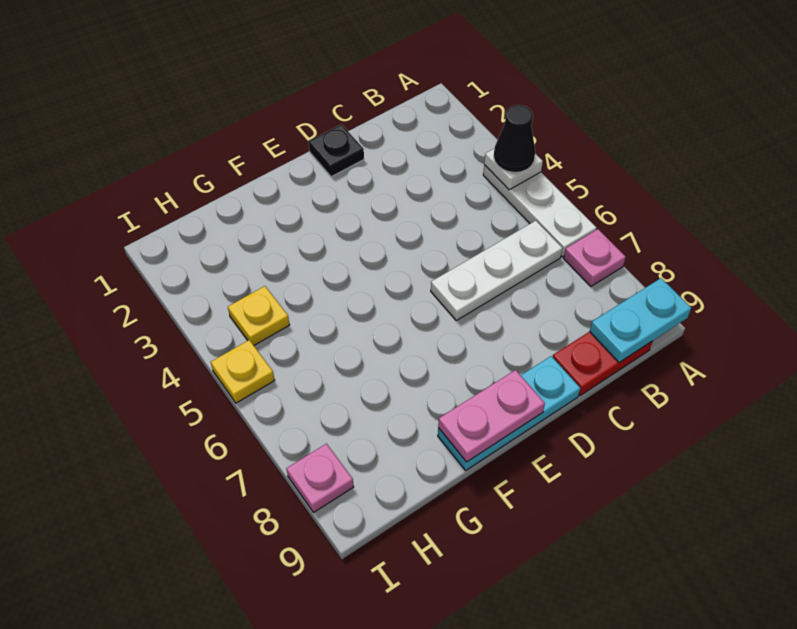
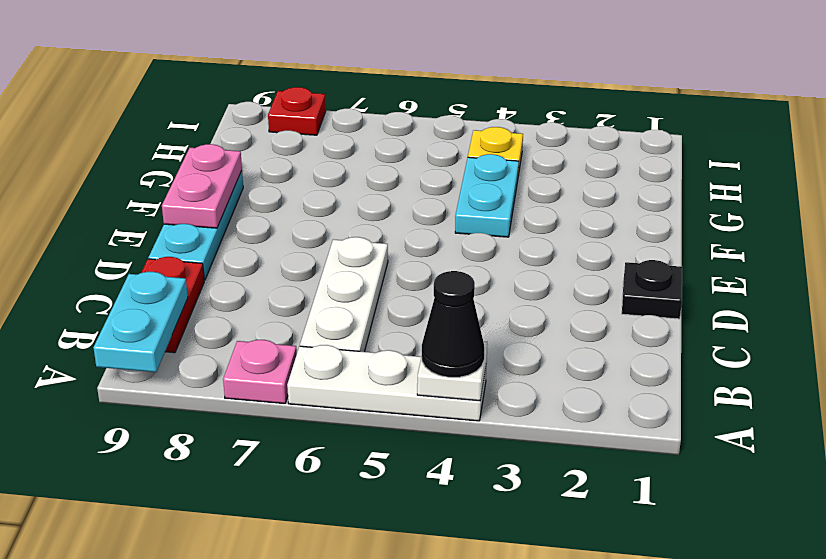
none -> cyan plate F4:G4 level 1
yellow plate I5 level 1 -> none
pink plate I8 level 1 -> red plate I8 level 1

